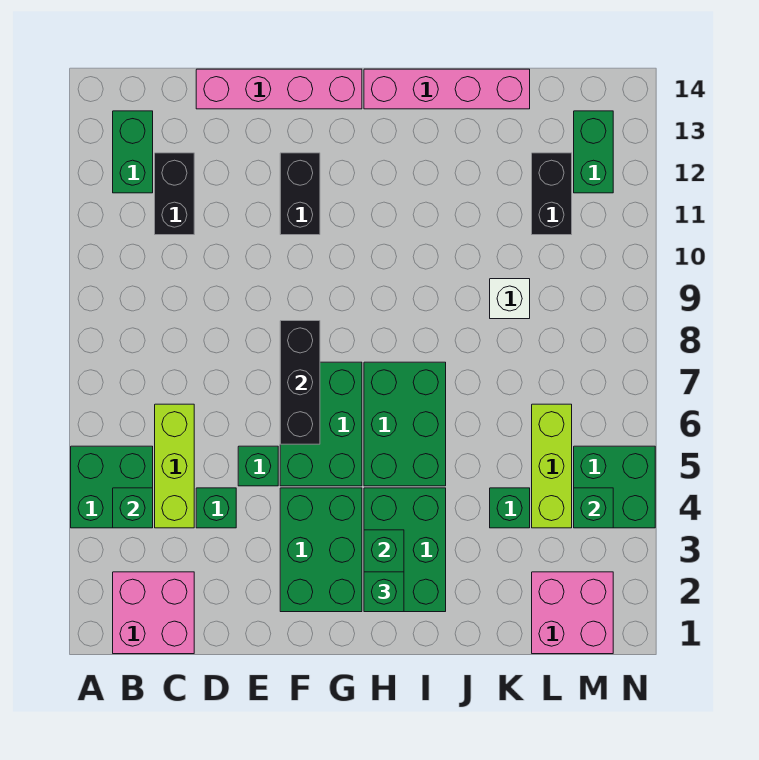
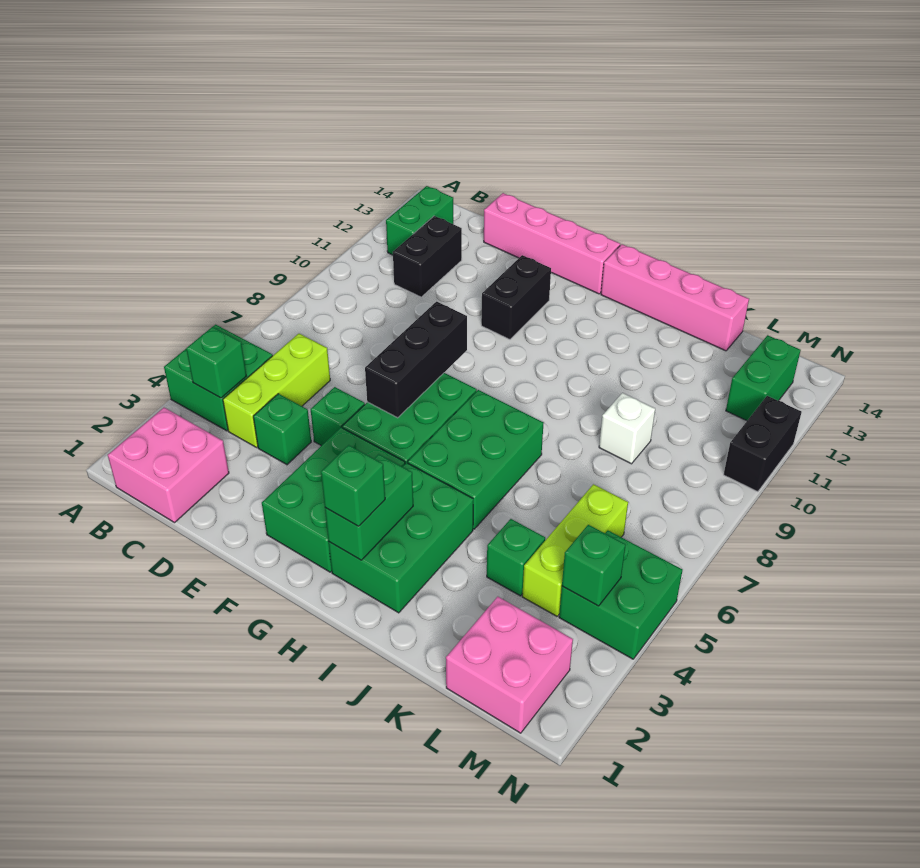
black brick L11:L12 level 1 -> black brick N10:N11 level 1

